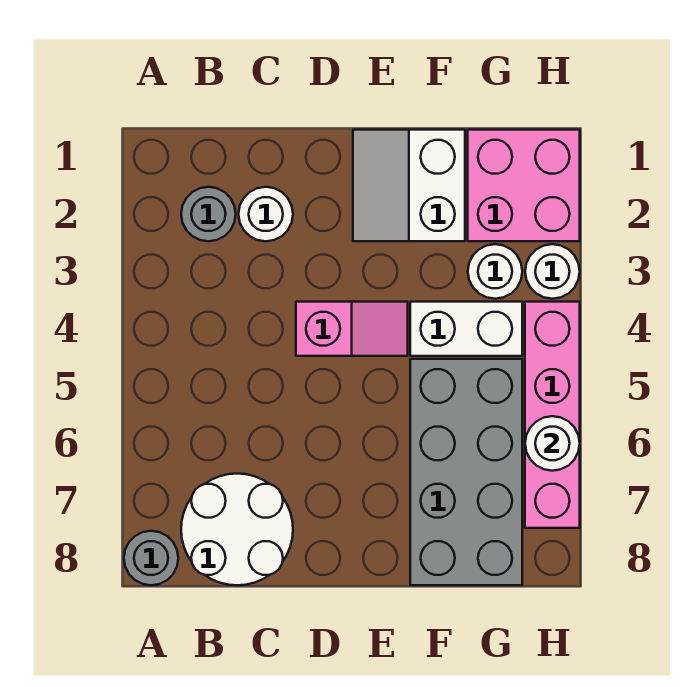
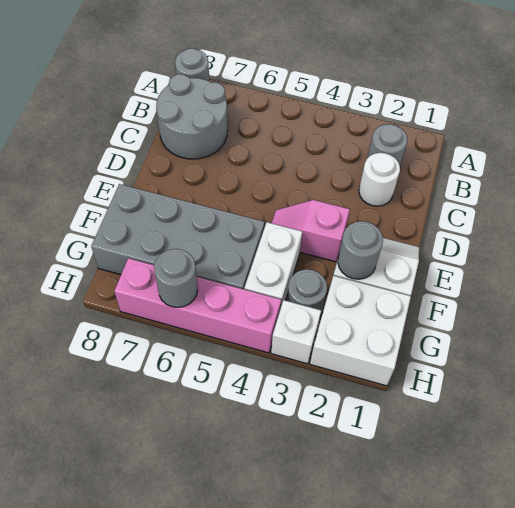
white round brick B7:C8 level 1 -> grey round brick B7:C8 level 1
pink slope D4:E4 level 1 top D -> pink slope E3:E4 level 1 top 3
none -> grey round brick F2 level 2
pink brick G1:H2 level 1 -> white brick G1:H2 level 1
white round brick G3 level 1 -> grey round brick G3 level 1
white round brick H3 level 1 -> white brick H3 level 1
white round brick H6 level 2 -> grey round brick H6 level 2

